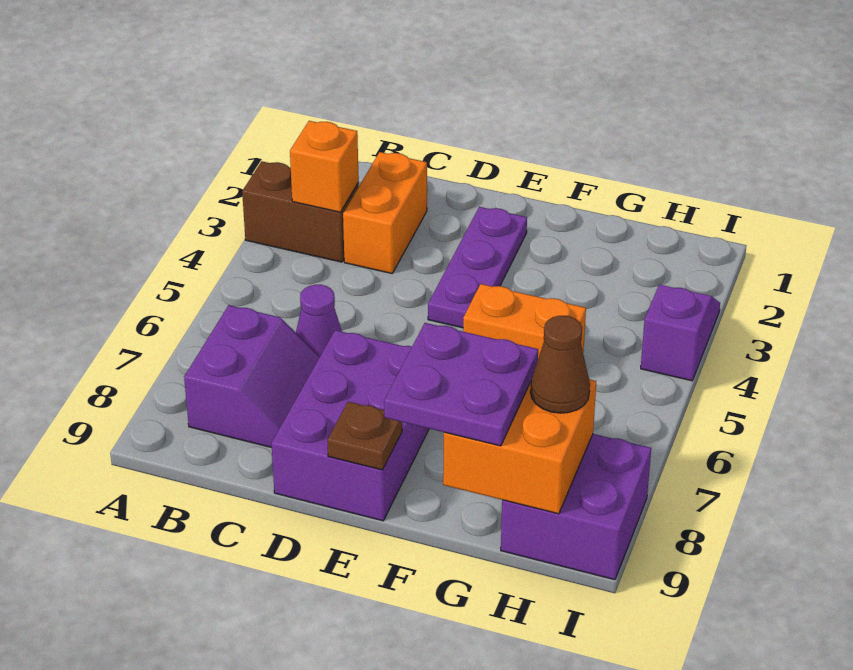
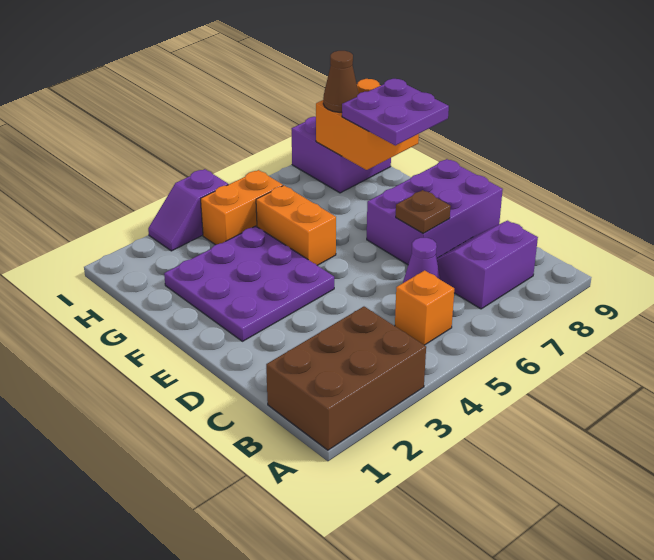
brown brick A3:B3 level 1 -> brown brick A1:B3 level 1
orange brick B3 level 2 -> orange brick B5 level 1
orange brick C2:C3 level 1 -> orange brick H4:H5 level 1
purple plate E2:E4 level 1 -> purple plate E2:G4 level 1
brown plate E9 level 2 -> brown plate D7 level 2

